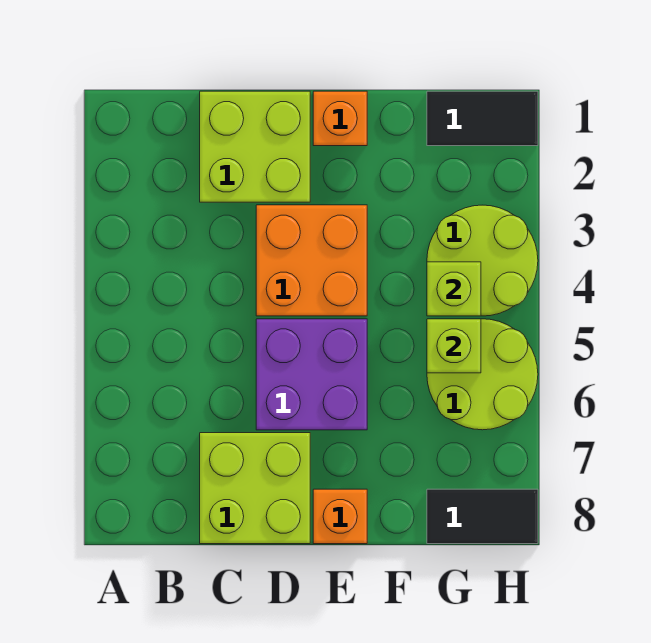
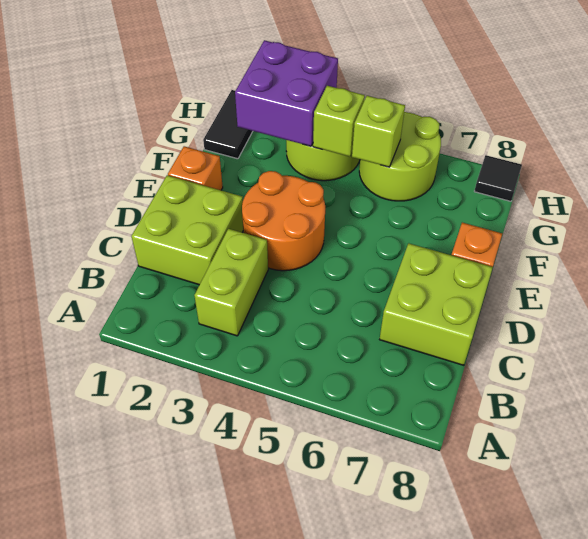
none -> lime brick B3:C3 level 1
orange brick D3:E4 level 1 -> orange round brick D3:E4 level 1
purple brick D5:E6 level 1 -> purple brick G2:H3 level 2
black tile G8:H8 level 1 -> black tile H8 level 1

